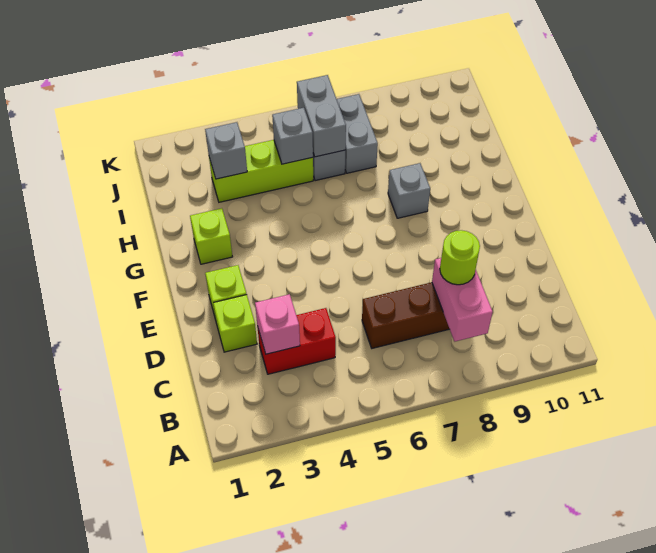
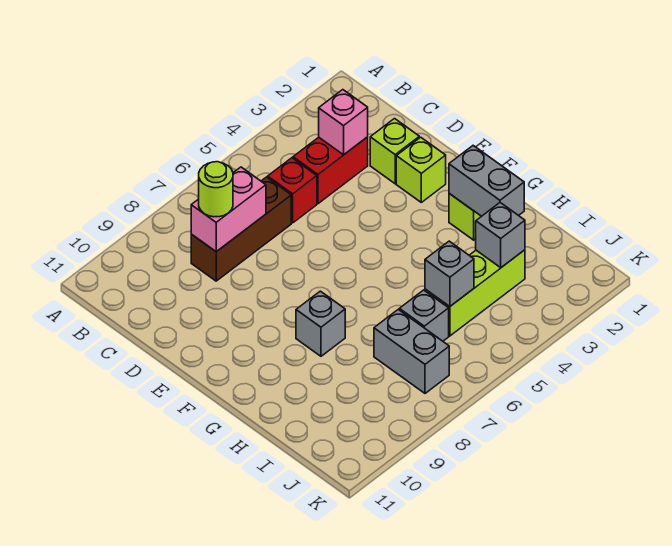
pink brick B8:C8 level 2 -> pink brick C7:C8 level 2
none -> red brick C5 level 1
grey brick I6:J6 level 2 -> grey brick G2:H2 level 2

